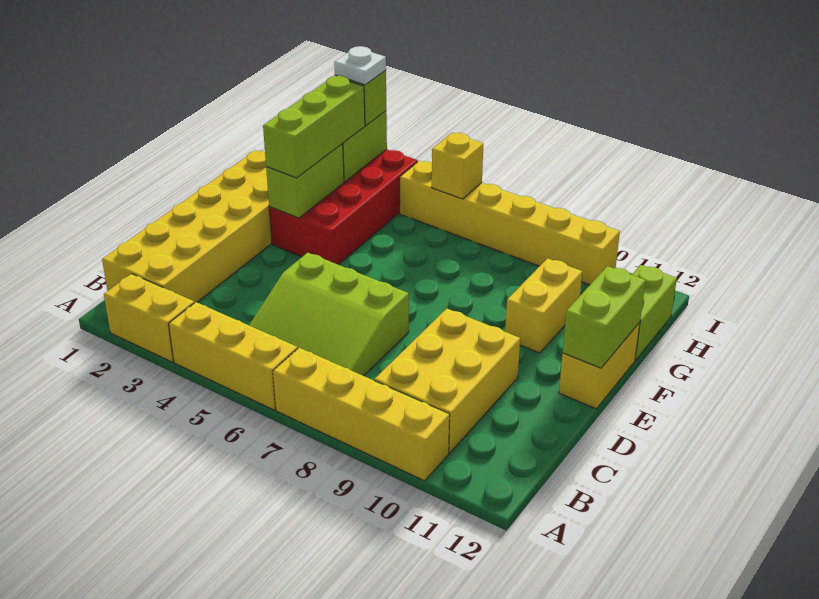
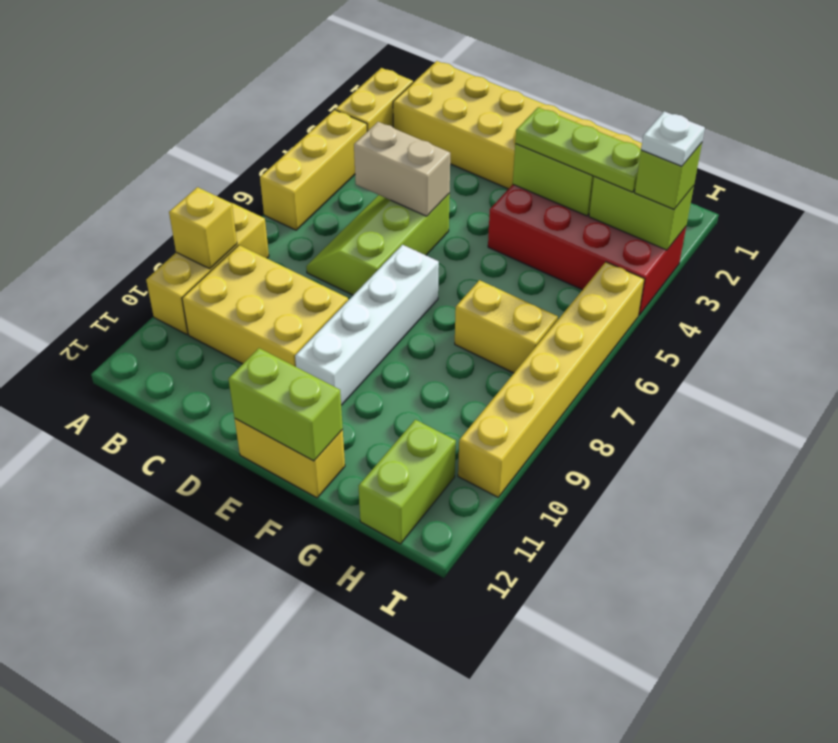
yellow brick A7:A10 level 1 -> yellow brick A8:A10 level 1
lime slope B5:D7 level 1 top D -> lime slope C5:D7 level 1 top D
none -> tan brick C5:D5 level 2
none -> white brick E7:E10 level 1
lime brick F3:H3 level 3 -> lime plate F3:H3 level 3
yellow brick F10:G10 level 1 -> yellow brick G7:H7 level 1
lime brick G12:H12 level 1 -> lime brick H11:H12 level 1
yellow brick I6 level 2 -> yellow brick A9 level 2

